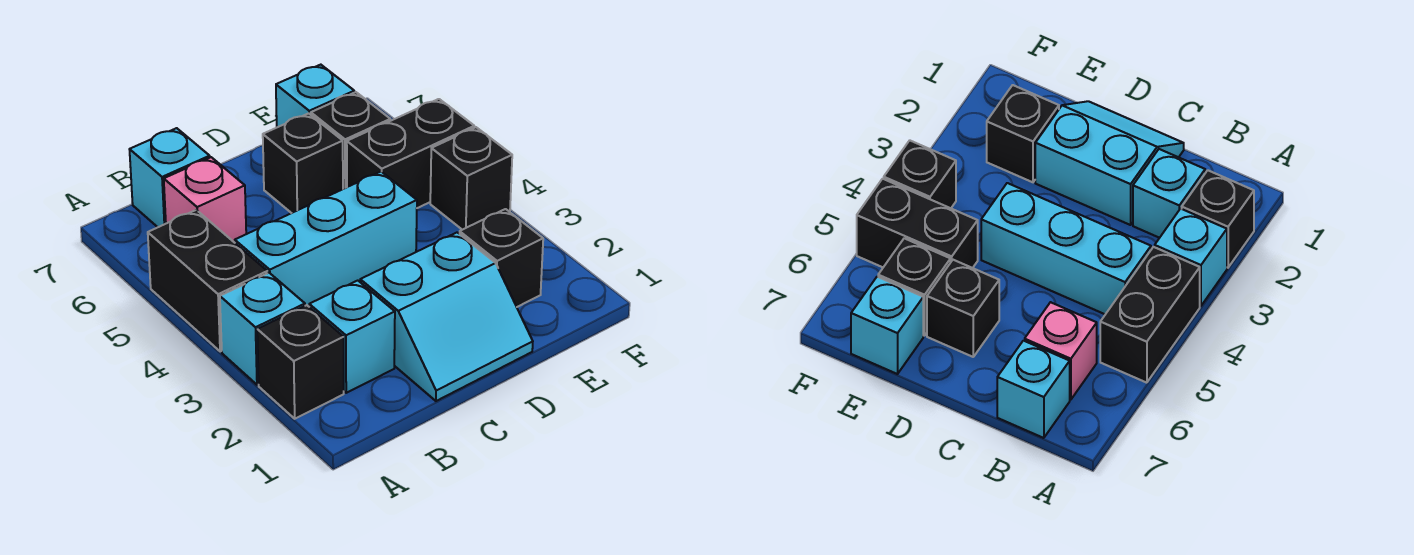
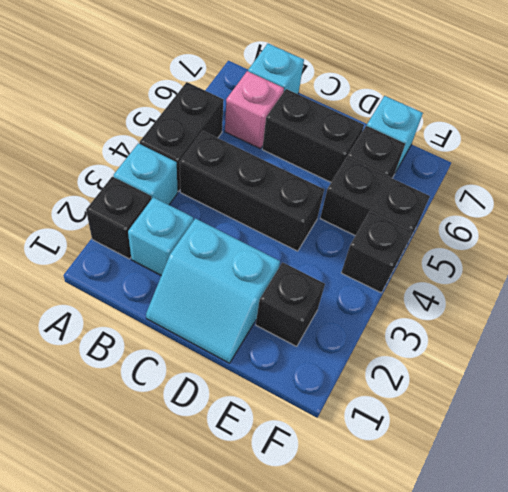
cyan brick B4:D4 level 1 -> black brick B4:D4 level 1
black brick D6 level 1 -> black brick C6:D6 level 1

